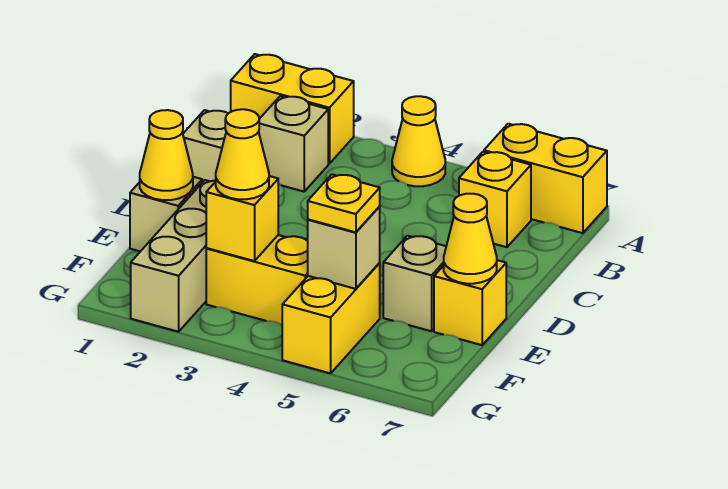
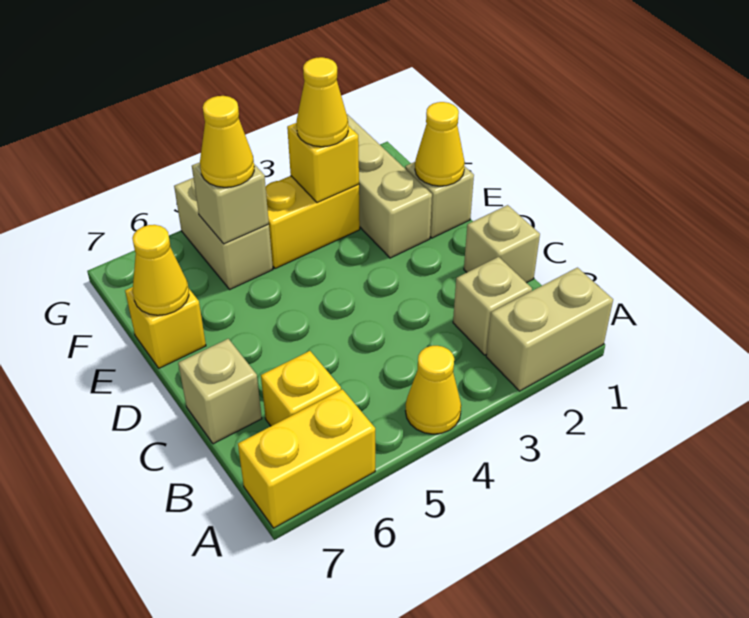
yellow brick A1:A2 level 1 -> tan brick A1:A2 level 1
tan brick E6 level 1 -> tan brick C7 level 1
yellow brick F5:G5 level 1 -> tan brick F5:G5 level 1
yellow plate F5 level 3 -> yellow cone F5 level 3

